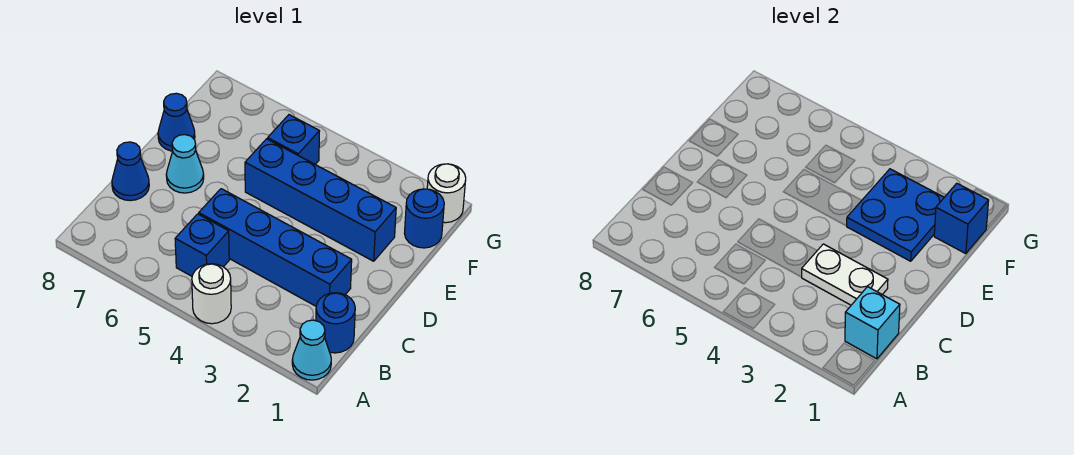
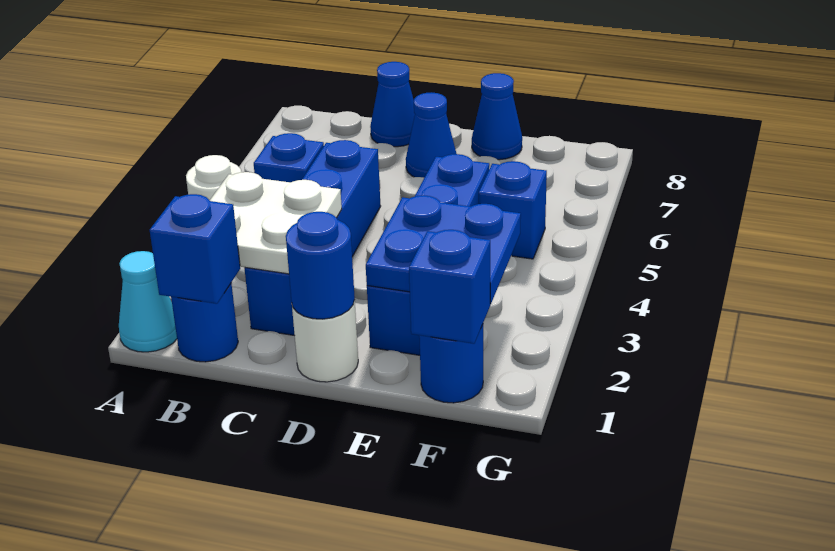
cyan brick B1 level 2 -> blue brick B1 level 2
white plate C2:C3 level 2 -> white plate B2:C3 level 2
none -> blue round brick D1 level 2
cyan cone D7 level 1 -> blue cone D7 level 1
white round brick G1 level 1 -> white round brick D1 level 1

